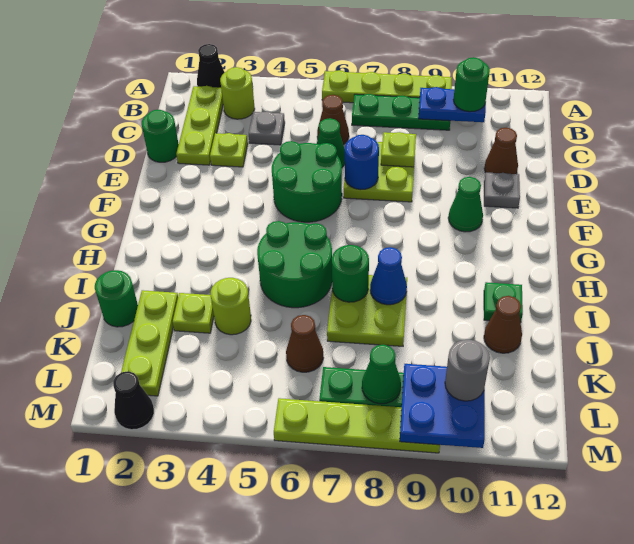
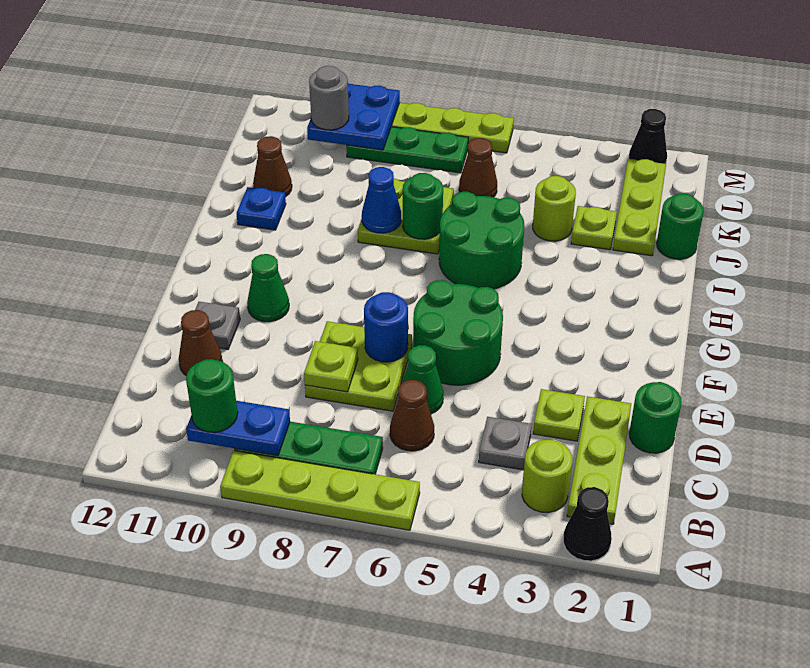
green plate I11 level 1 -> blue plate I11 level 1
green cone L8 level 2 -> none

